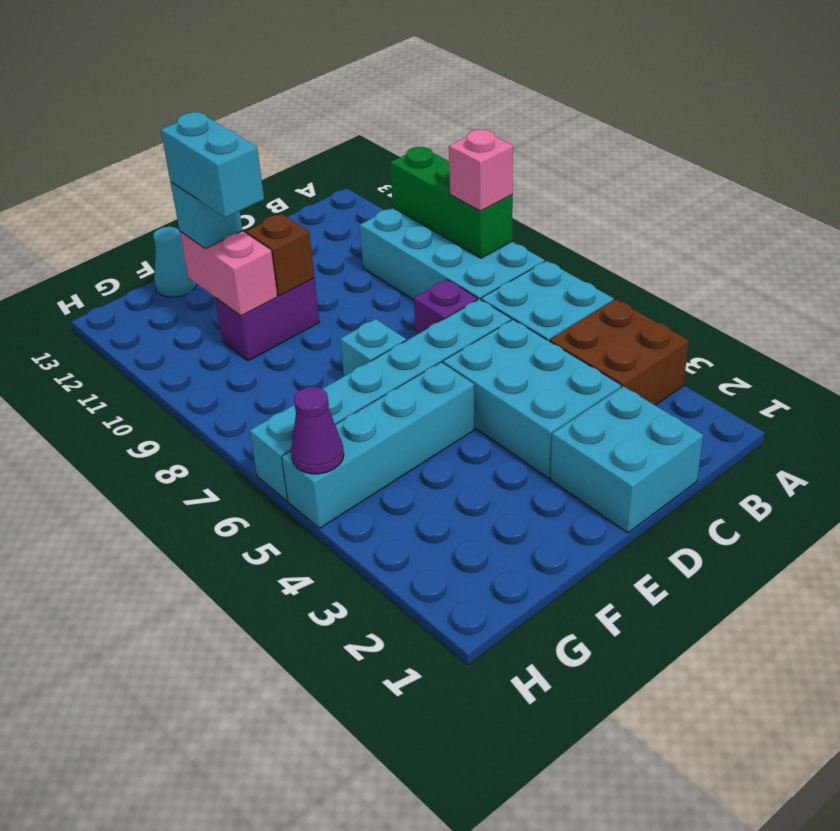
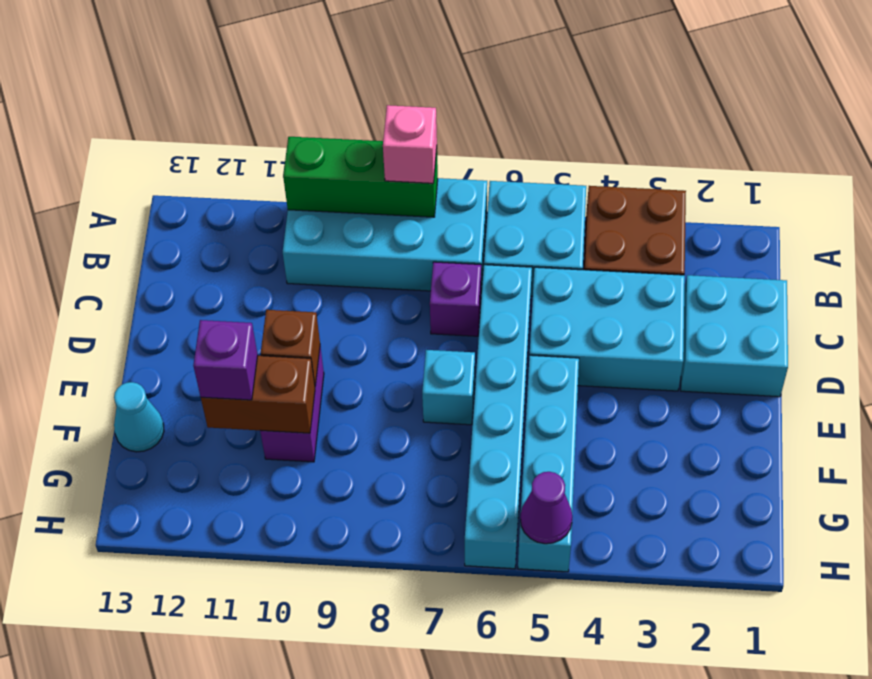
pink brick F10:F11 level 2 -> brown brick F10:F11 level 2
cyan brick F10:F11 level 4 -> none
cyan brick F11 level 3 -> purple brick F11 level 3

